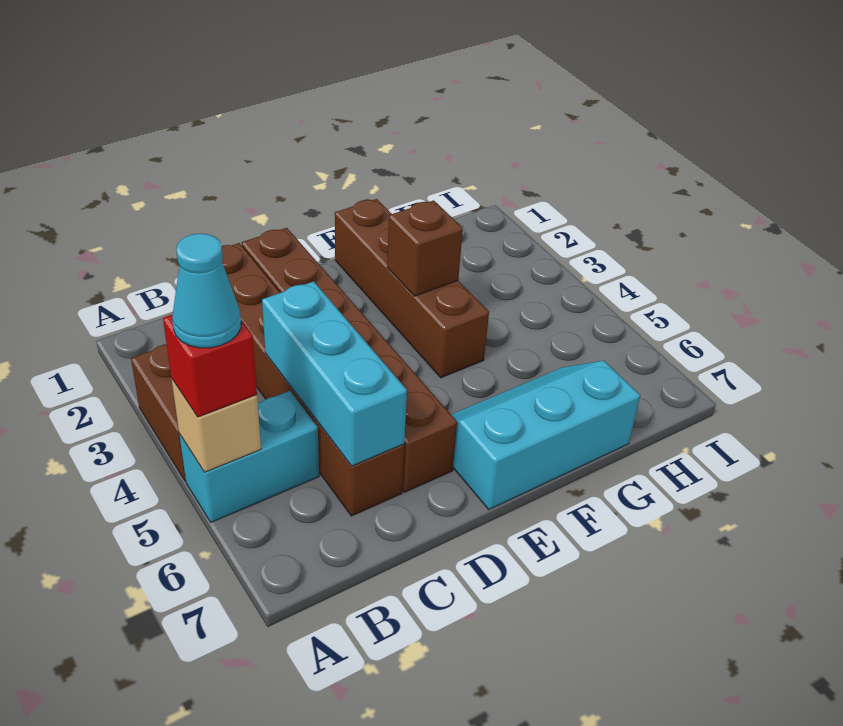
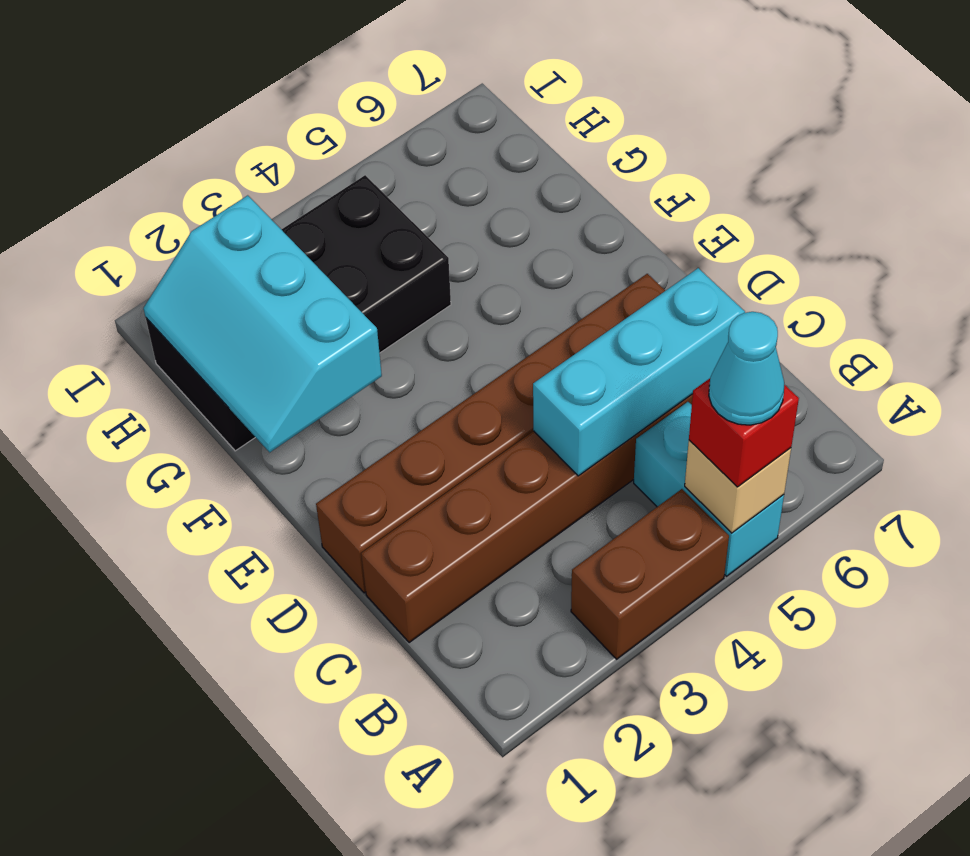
cyan slope E6:G7 level 1 top 7 -> cyan slope F1:H2 level 2 top 2
brown brick F1:F4 level 1 -> none
brown brick F3 level 2 -> none
none -> black brick G1:H4 level 1

